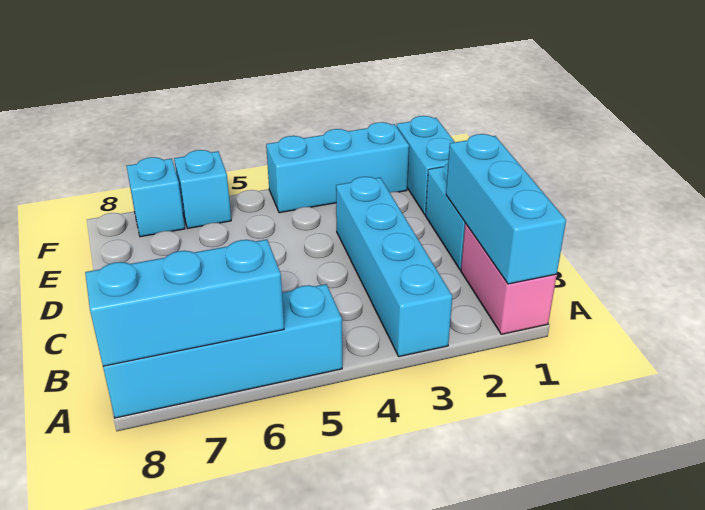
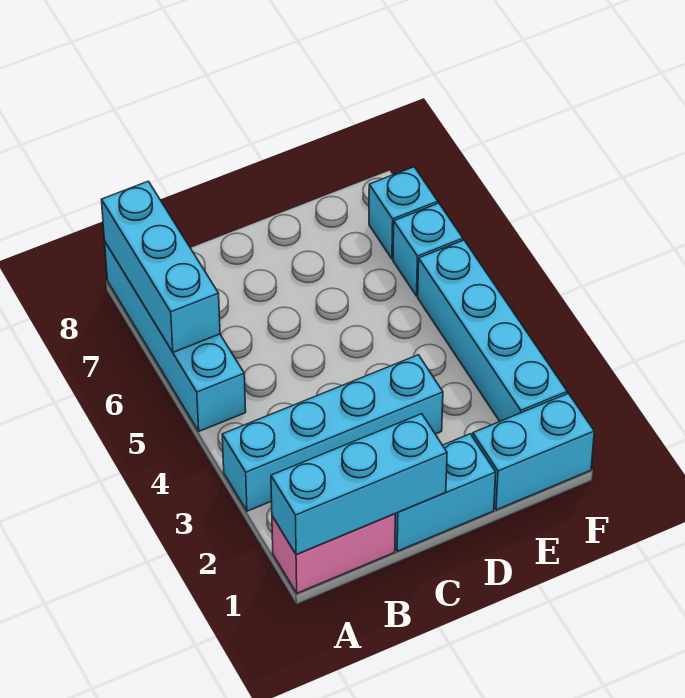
cyan brick F2:F4 level 1 -> cyan brick F2:F5 level 1

